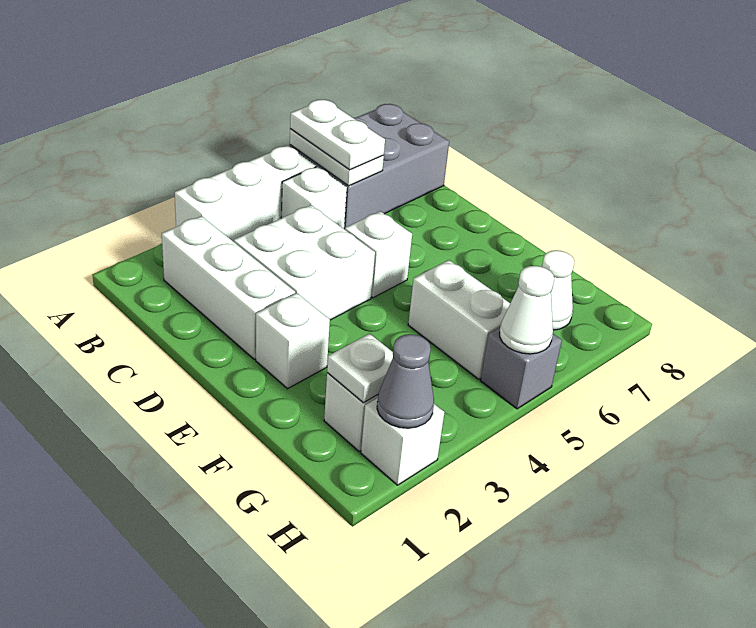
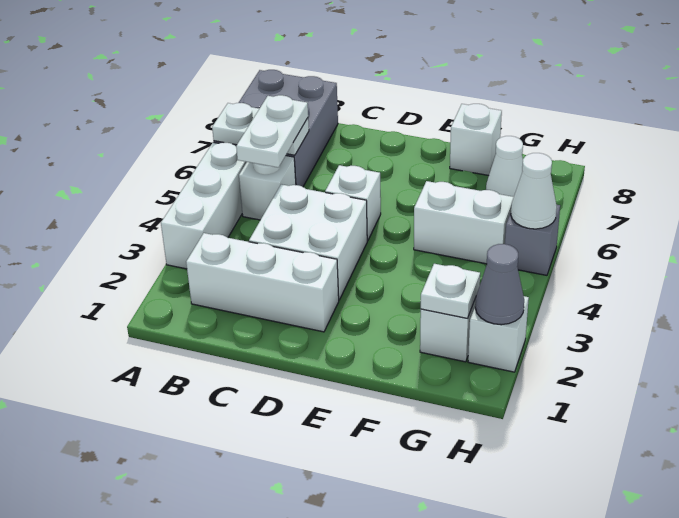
white plate A6:B6 level 3 -> white plate B5:B6 level 3
white brick E2 level 1 -> white brick F8 level 1

